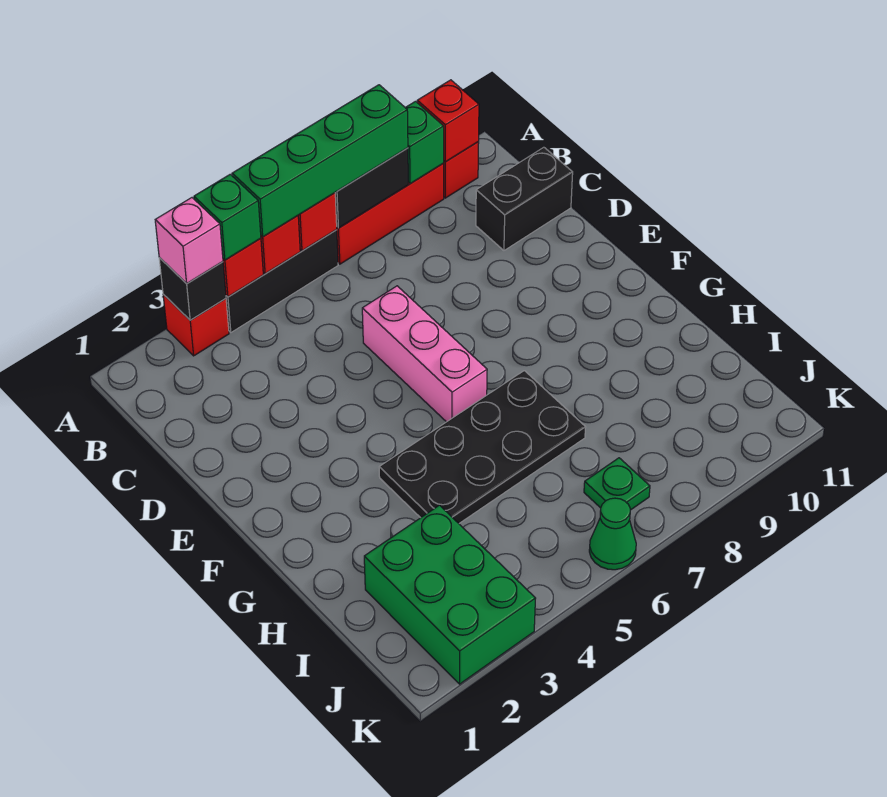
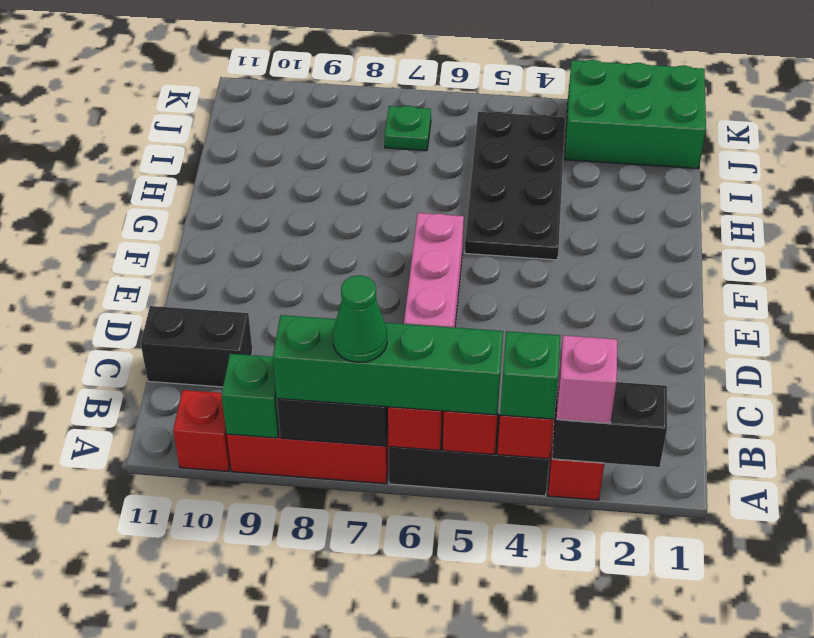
black brick A3 level 2 -> black brick A2:A3 level 2
red brick A10 level 2 -> none
black plate G4:H7 level 1 -> black plate G4:J5 level 1
green brick I2:K3 level 1 -> green brick J1:K3 level 1
green cone K6 level 1 -> green cone A7 level 4

